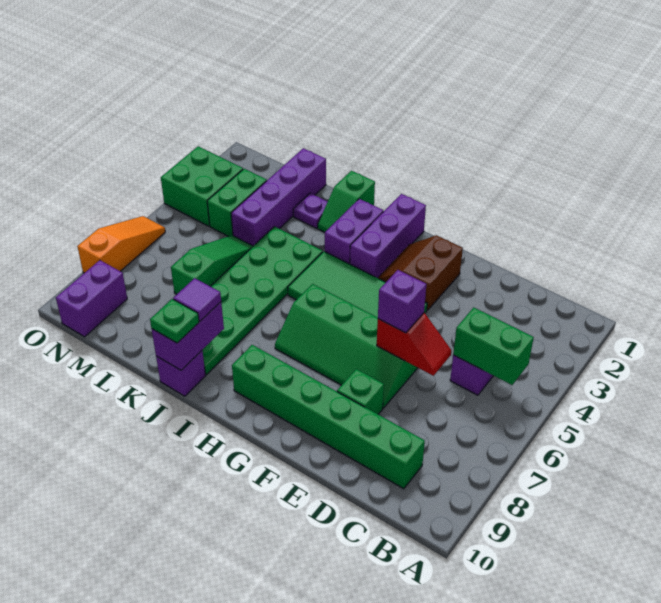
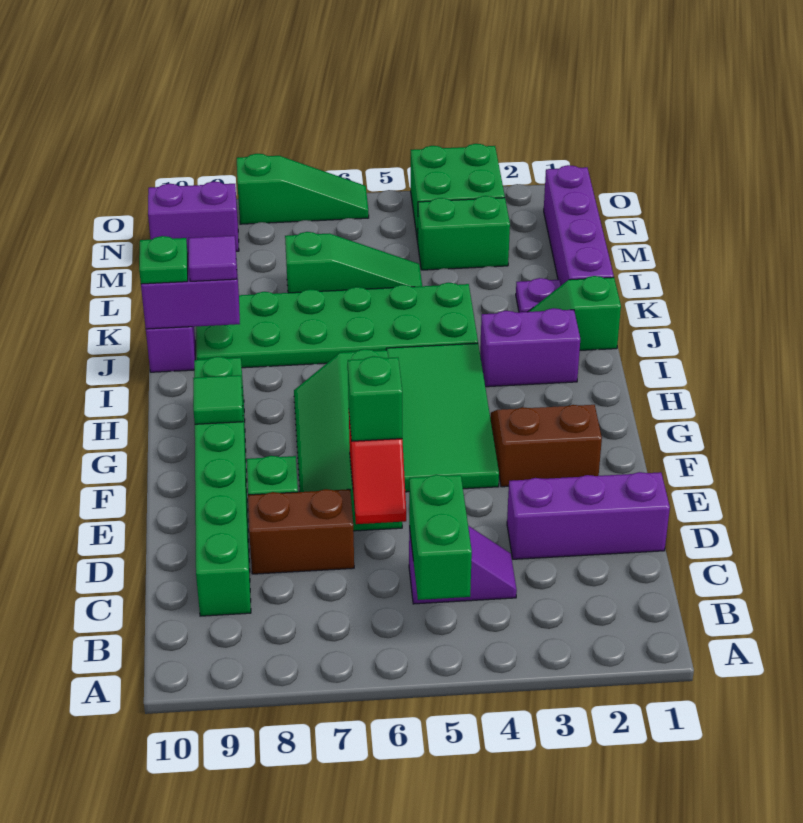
none -> brown brick D7:D8 level 1
purple brick E6 level 3 -> green brick E6 level 3
none -> green tile G9 level 2
purple brick H1:H3 level 1 -> purple brick D1:D3 level 1
purple brick L1:L4 level 1 -> purple brick K1:N1 level 1
orange slope O6:O8 level 1 top 8 -> green slope O6:O8 level 1 top 8

